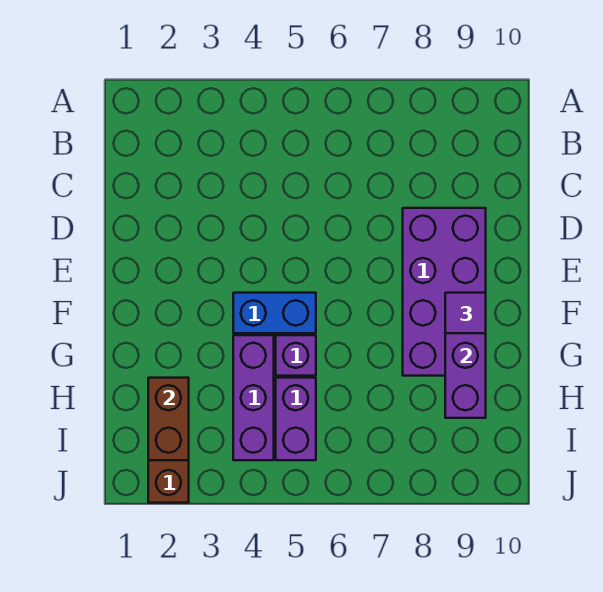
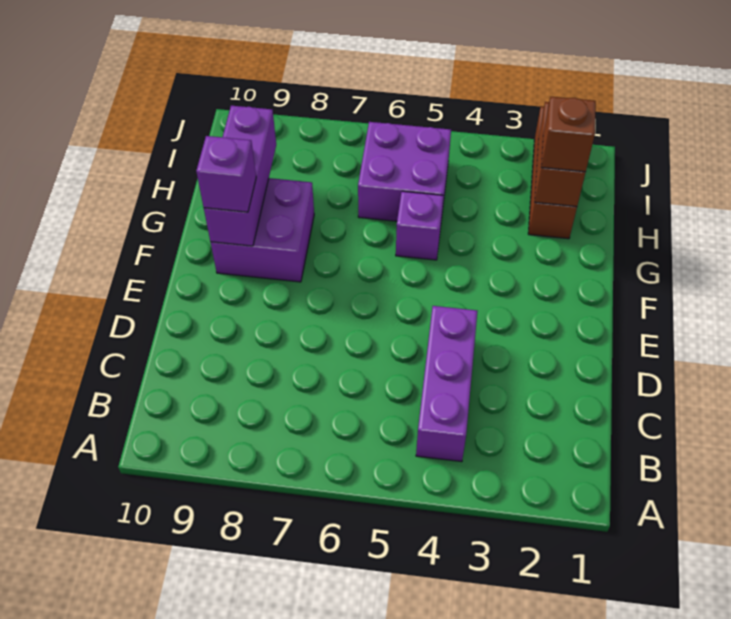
purple brick D8:G9 level 1 -> purple brick F8:G9 level 1
blue brick F4:F5 level 1 -> none
purple tile F9 level 3 -> purple brick F9 level 3
purple brick G4:I4 level 1 -> purple brick B4:D4 level 1
none -> brown brick H2 level 3
purple brick H5:I5 level 1 -> purple brick H5:I6 level 1

